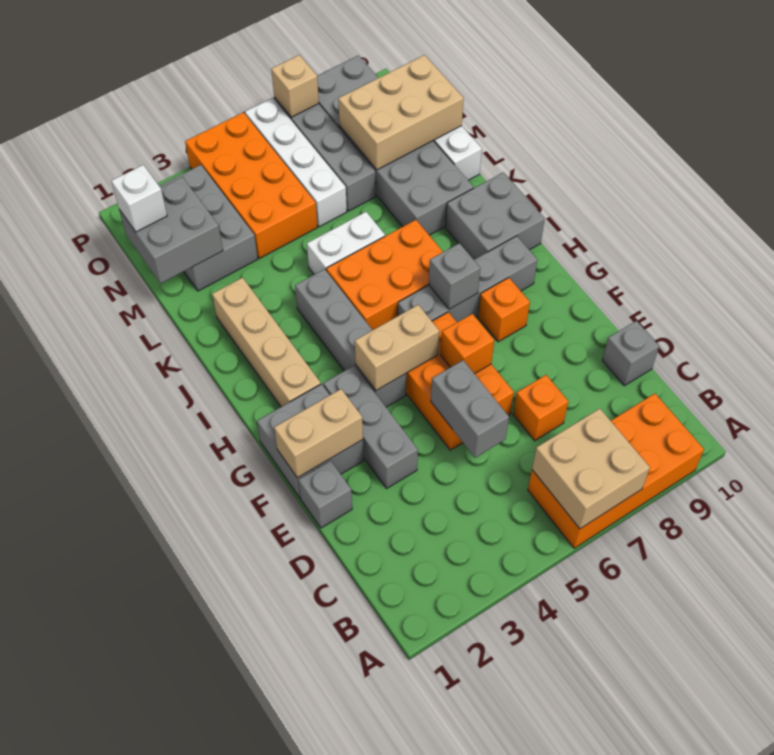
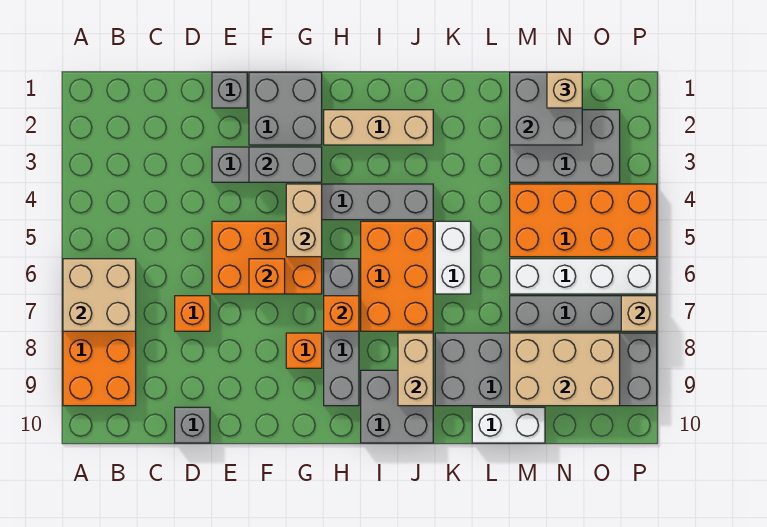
grey brick D5:E5 level 2 -> grey brick F3:G3 level 2
tan brick F1:F2 level 2 -> tan brick J8:J9 level 2
tan brick H2:K2 level 1 -> tan brick H2:J2 level 1
grey brick H7 level 2 -> orange brick H7 level 2
tan brick M8:N10 level 2 -> tan brick M8:O9 level 2
white brick N1 level 3 -> tan brick N1 level 3

